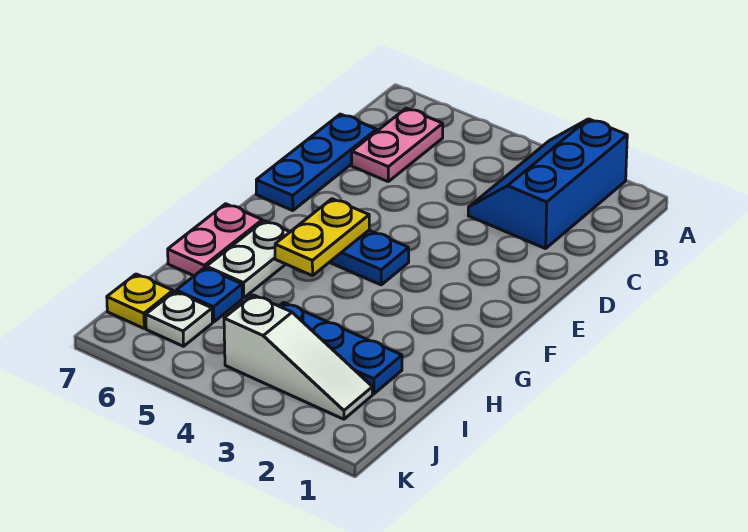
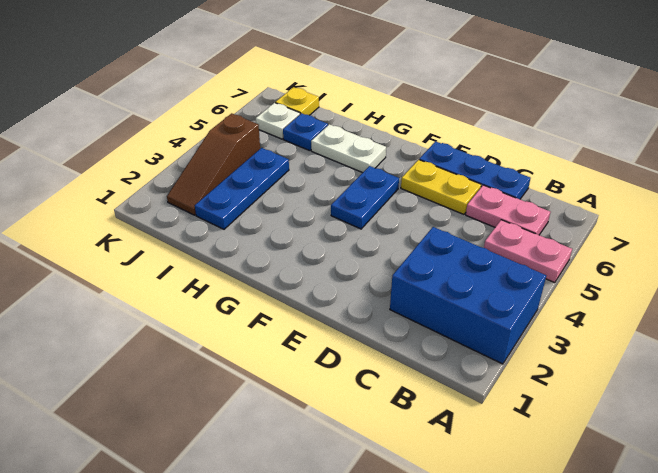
blue slope A2:C3 level 1 top 2 -> blue brick A2:C3 level 1
yellow plate F5:G5 level 2 -> yellow plate D6:E6 level 1
pink plate G7:H7 level 1 -> pink plate A5:B5 level 1
white slope J2:J4 level 1 top 4 -> brown slope J2:J4 level 1 top 4

